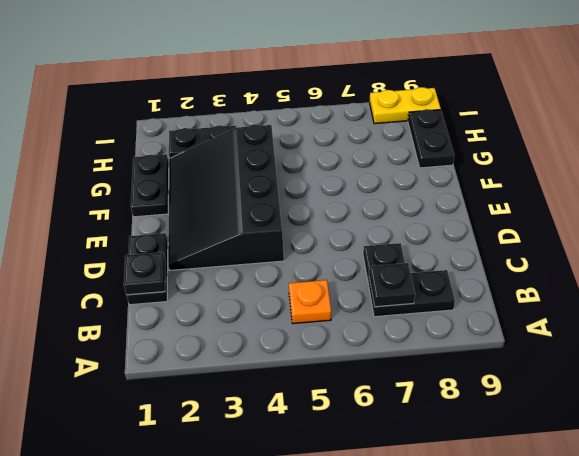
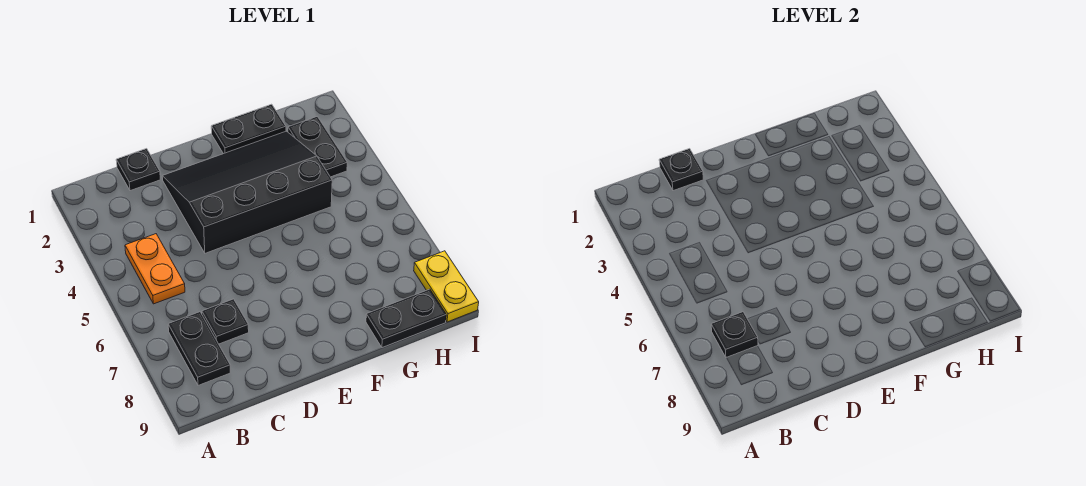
orange plate B5 level 1 -> orange plate B4:B5 level 1
black plate C1:D1 level 1 -> black plate C1 level 1

